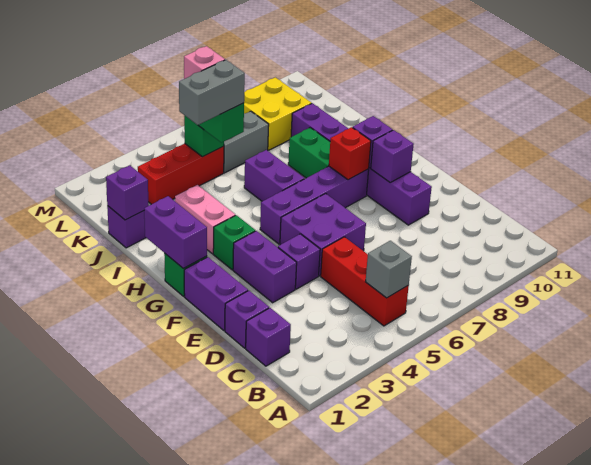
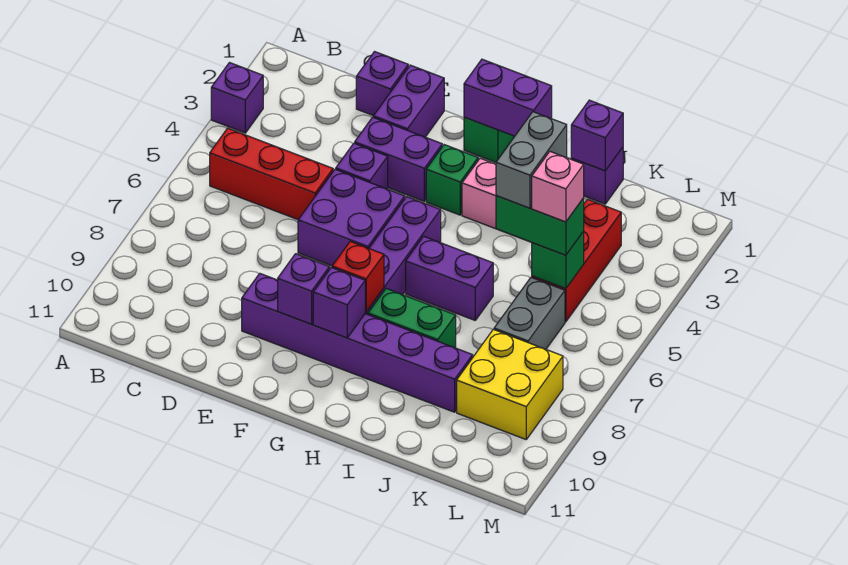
grey brick B5 level 2 -> none
purple brick C1 level 1 -> purple brick A3 level 1
purple brick E1:F1 level 1 -> purple brick E1:E2 level 1

